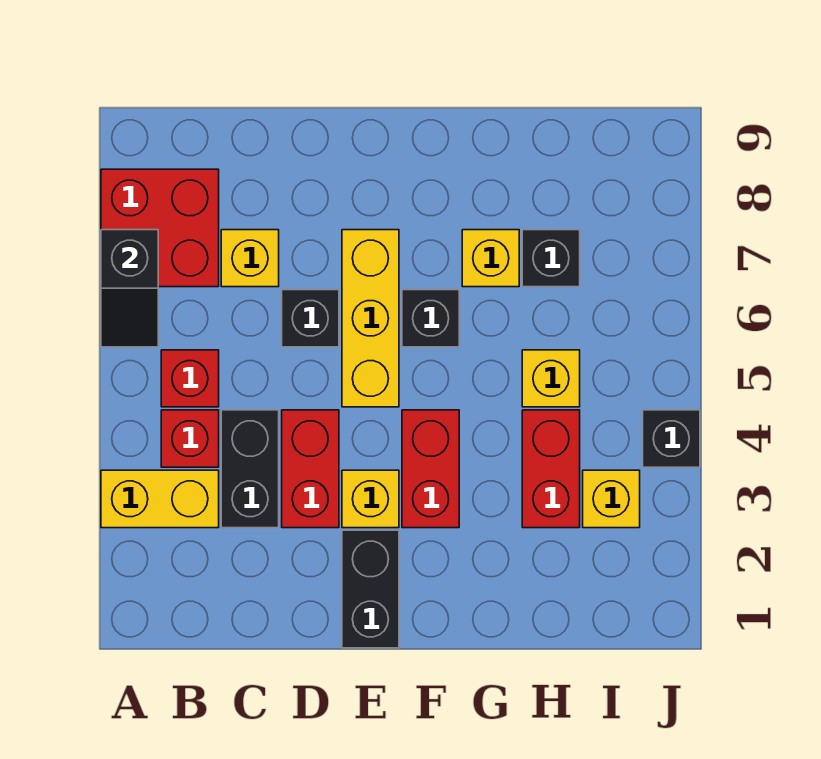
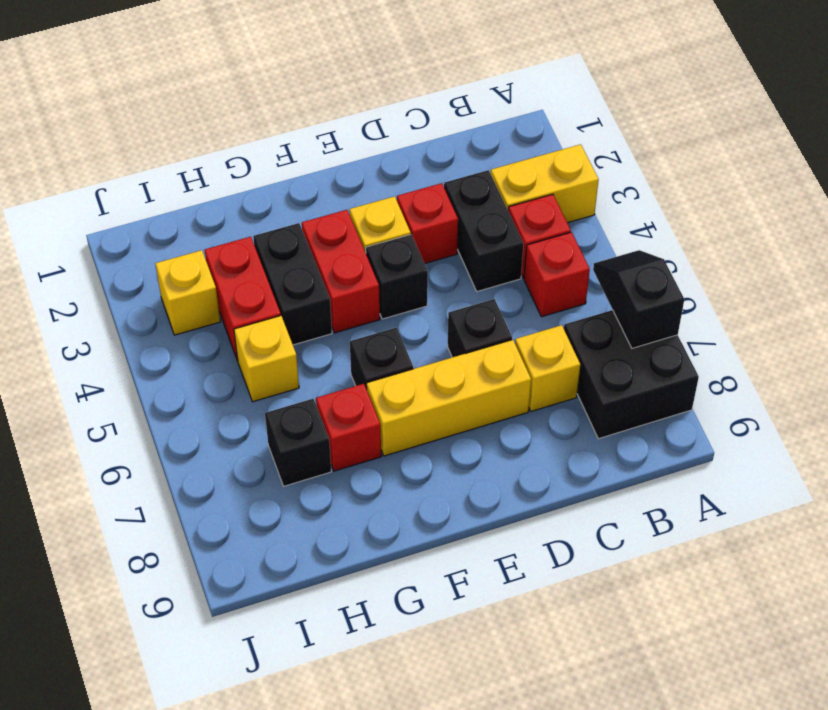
red brick A7:B8 level 1 -> black brick A7:B8 level 1
red brick D3:D4 level 1 -> red brick D3 level 1
black brick E1:E2 level 1 -> black brick G3:G4 level 1
yellow brick E5:E7 level 1 -> yellow brick D7:F7 level 1
yellow brick G7 level 1 -> red brick G7 level 1
black brick J4 level 1 -> black brick E4 level 1

